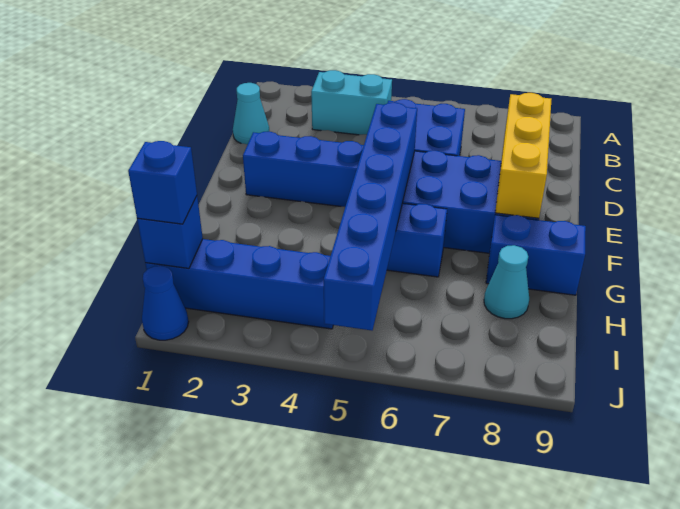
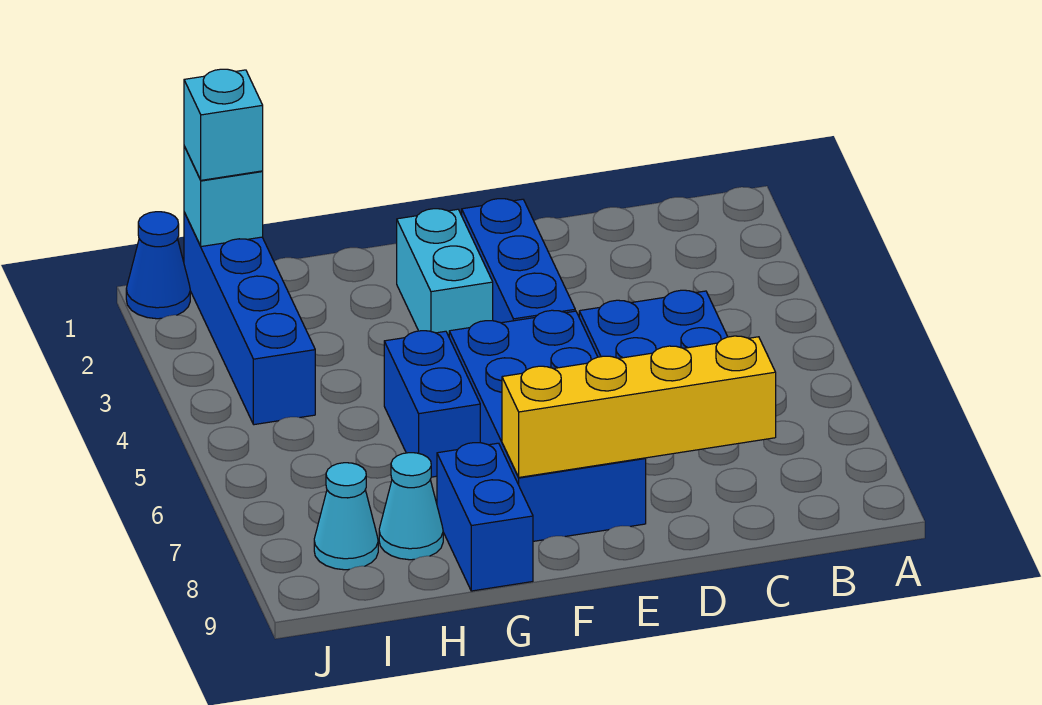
cyan brick B3:B4 level 1 -> cyan brick F2:F3 level 1
cyan cone C1 level 1 -> cyan cone I8 level 1
yellow brick D8:F8 level 2 -> yellow brick C8:F8 level 2
blue brick E5:J5 level 2 -> none
blue brick I1 level 2 -> cyan brick I1 level 2
blue brick I1 level 3 -> cyan brick I1 level 3

